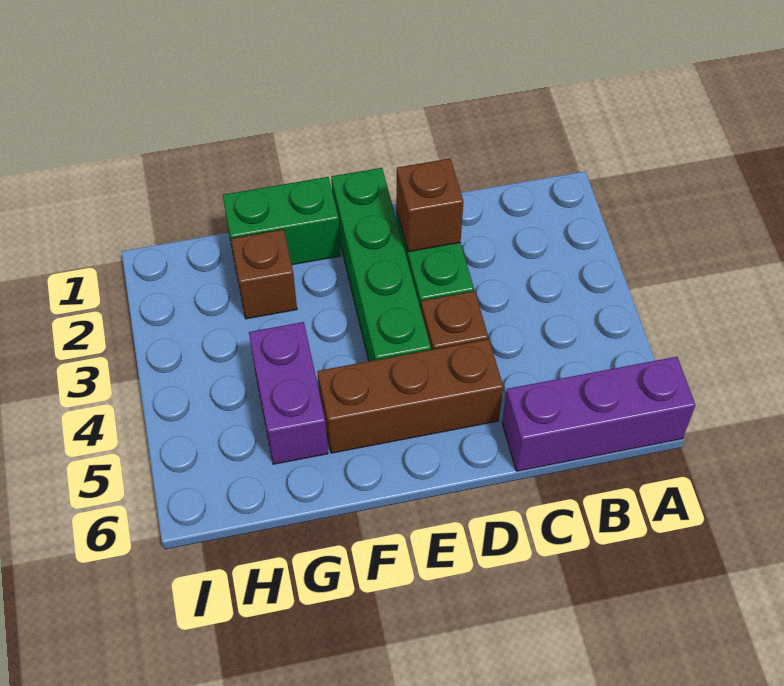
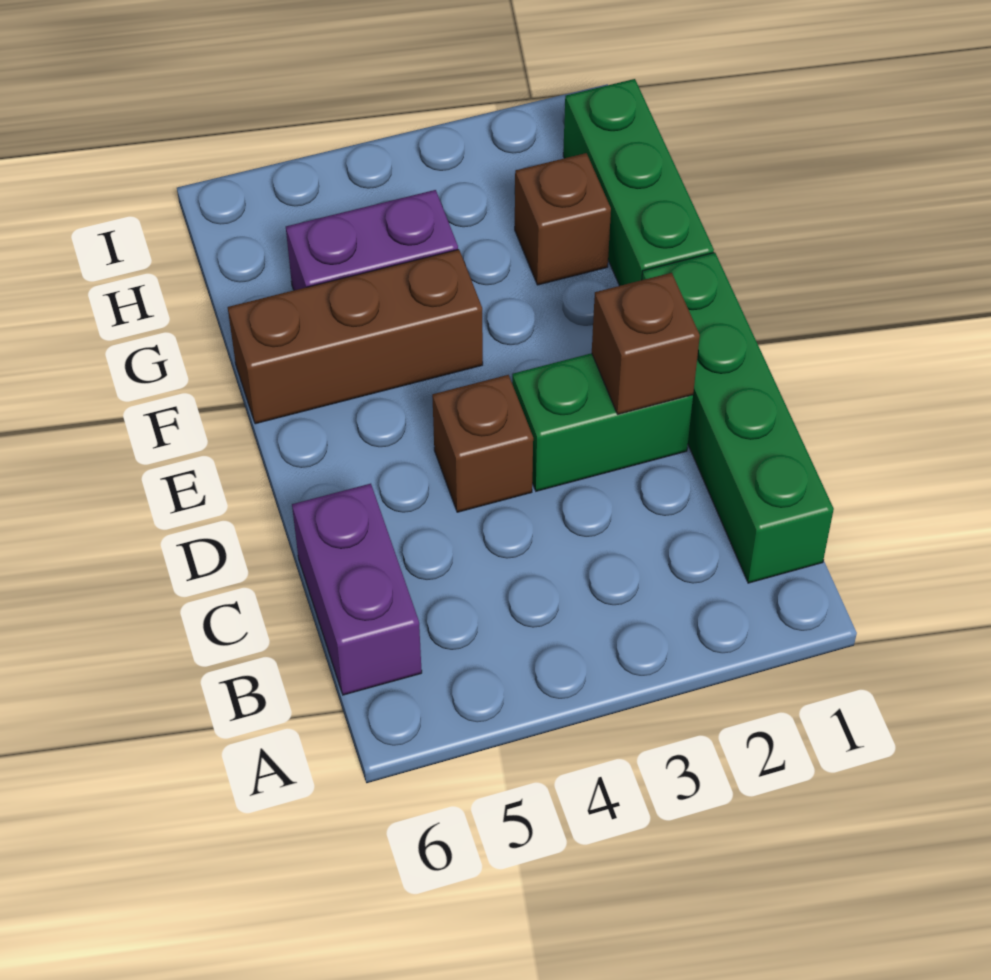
purple brick A6:C6 level 1 -> purple brick B6:C6 level 1
brown brick D5:F5 level 1 -> brown brick F4:F6 level 1
green brick E1:E4 level 1 -> green brick B1:E1 level 1
green brick F1:G1 level 1 -> green brick F1:H1 level 1

